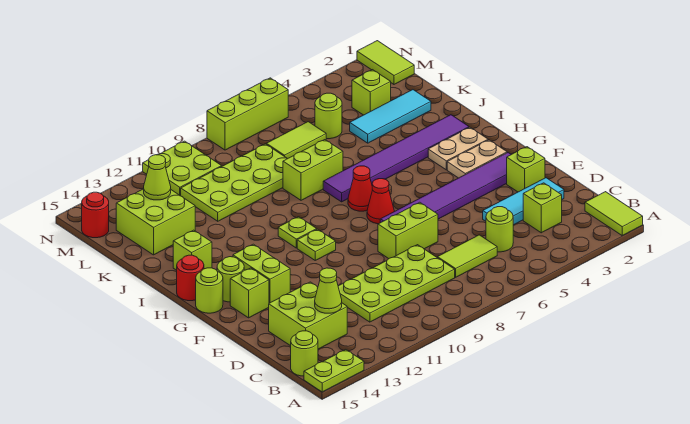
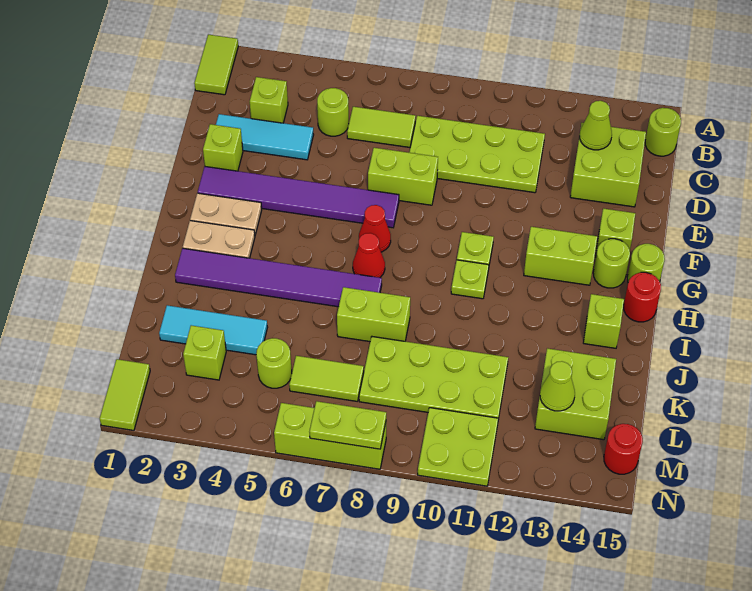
lime plate A14:A15 level 1 -> lime plate N7:N8 level 2
lime brick F13:G13 level 1 -> lime brick G12:G13 level 1

